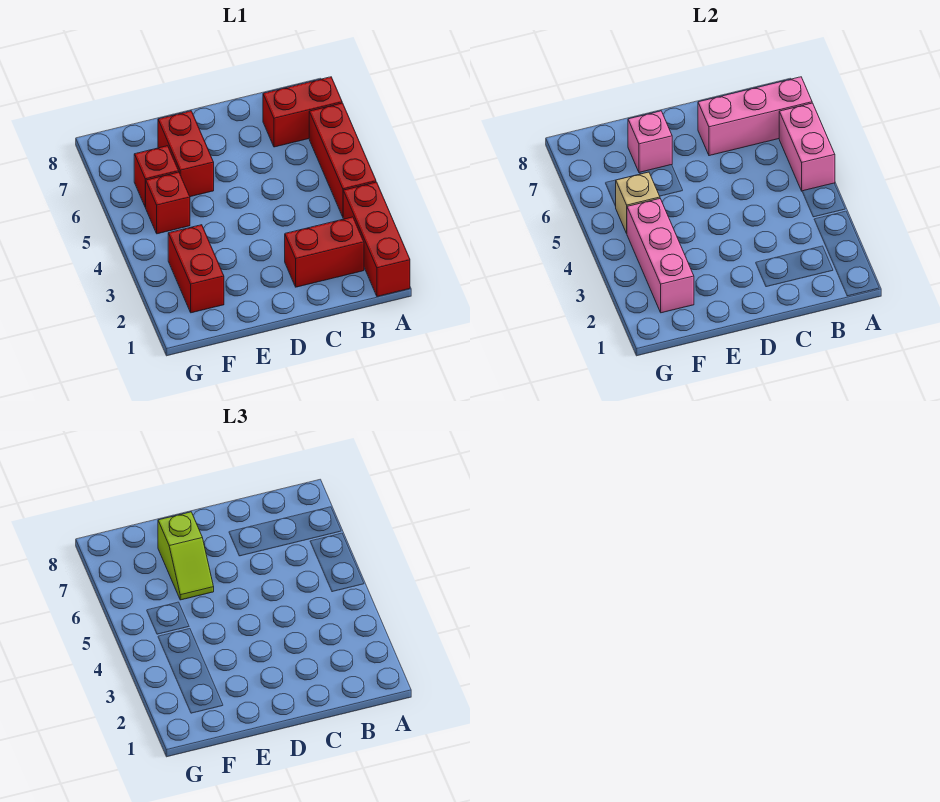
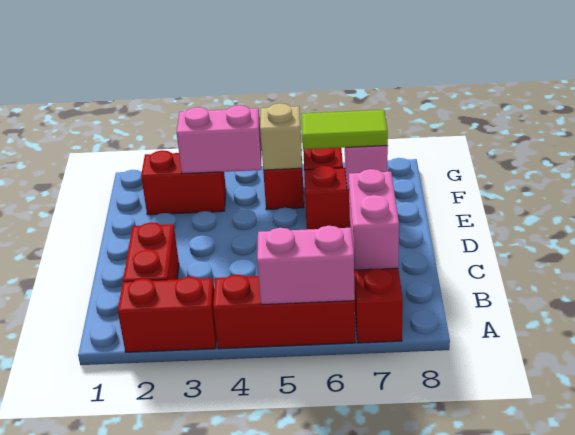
red brick A1:A3 level 1 -> red brick A2:A3 level 1
pink brick A7:C7 level 2 -> pink brick B7:C7 level 2
lime slope E6:E7 level 3 top 7 -> lime tile E6:E7 level 3
pink brick F2:F4 level 2 -> pink brick F3:F4 level 2

